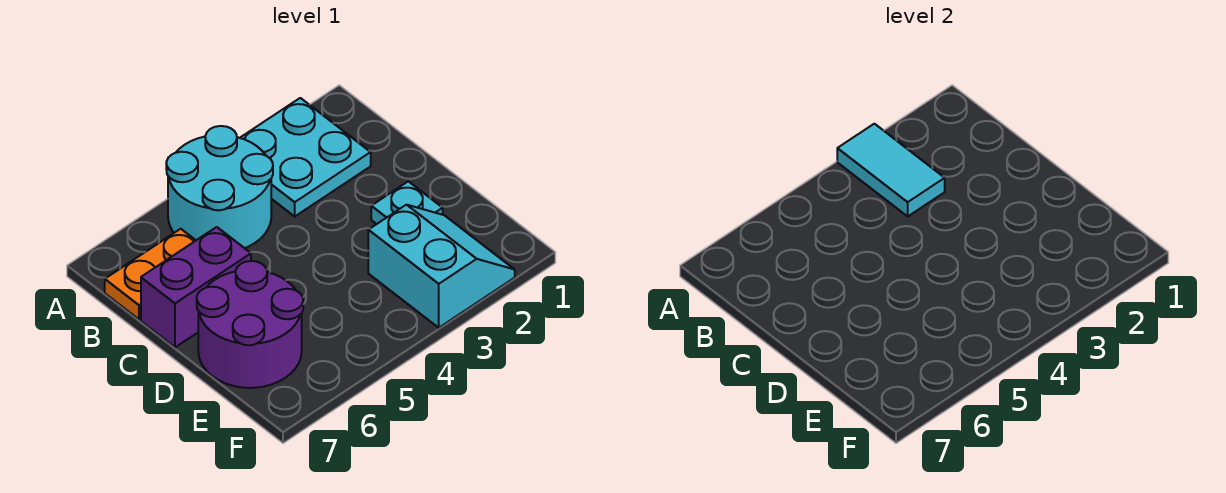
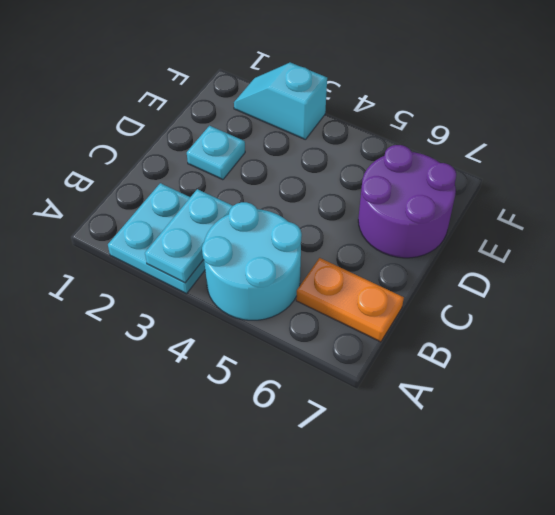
cyan tile A3:B3 level 2 -> cyan plate A3:B3 level 2
purple brick C6:C7 level 1 -> none
cyan slope E2:F3 level 1 top 3 -> cyan slope F2:F3 level 1 top 3

